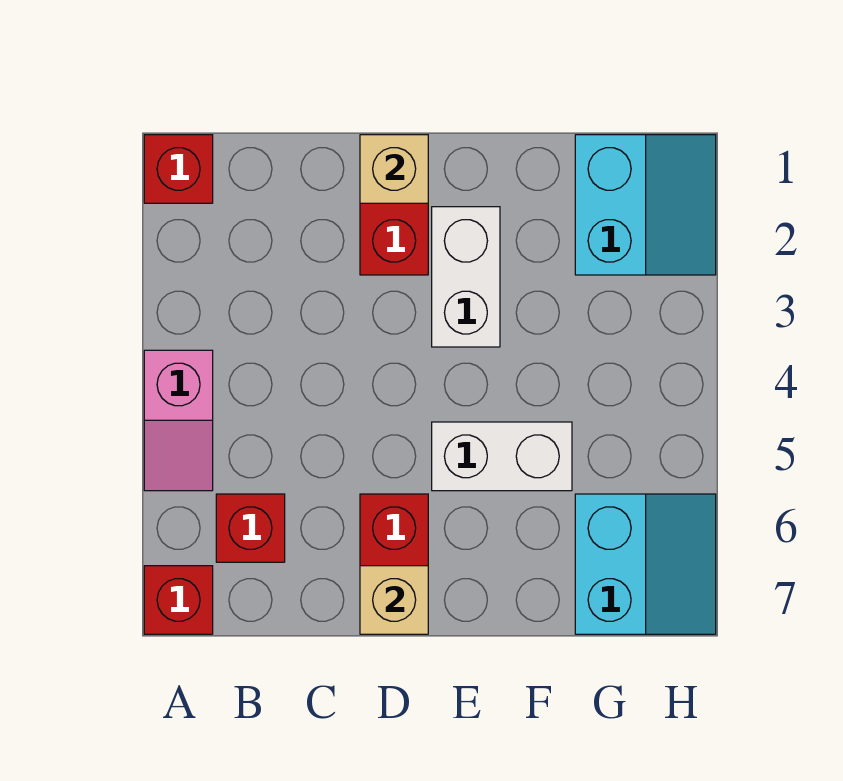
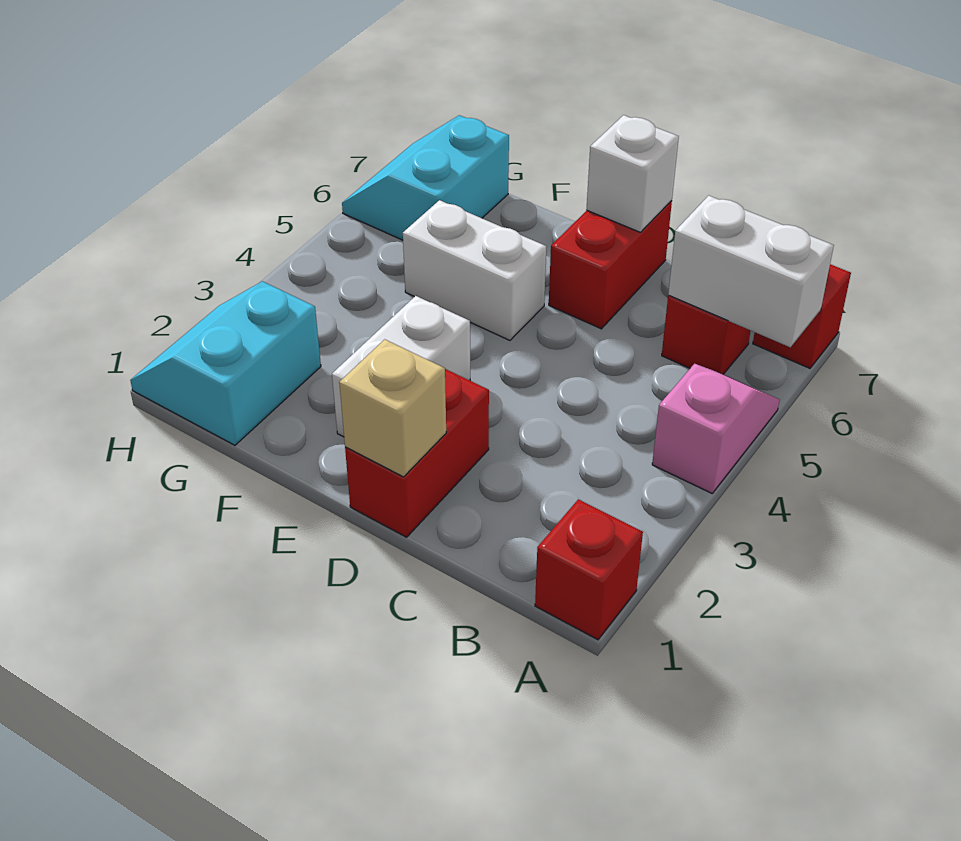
none -> white brick A6:B6 level 2
tan brick D7 level 2 -> white brick D7 level 2

